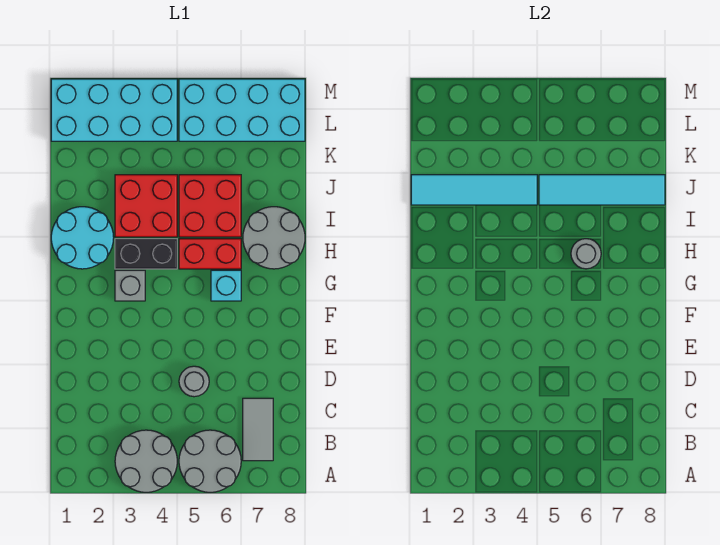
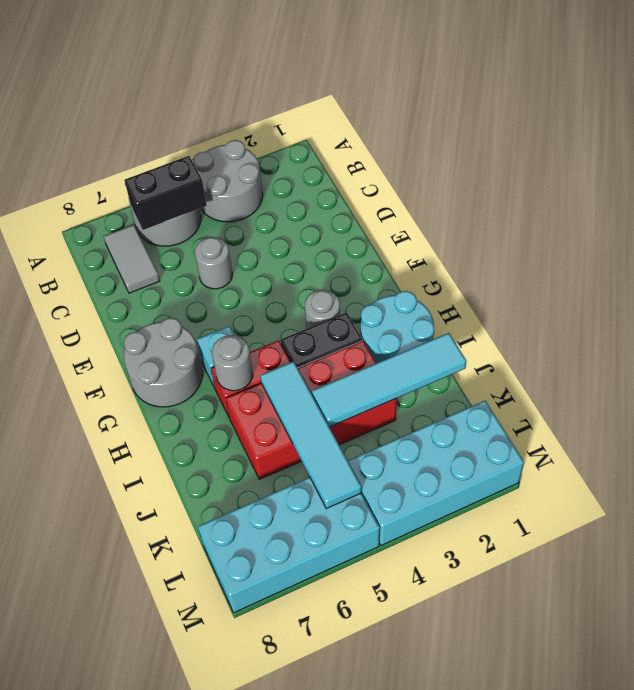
none -> black brick B5:B6 level 2
grey brick G3 level 1 -> grey round brick G3 level 1
grey round brick H7:I8 level 1 -> grey round brick F7:G8 level 1
cyan tile J5:J8 level 2 -> cyan tile I5:L5 level 2

